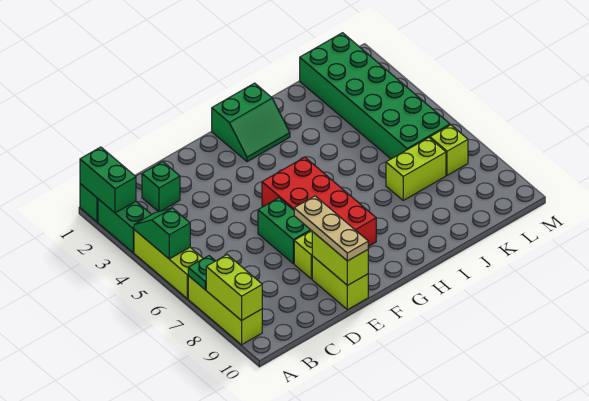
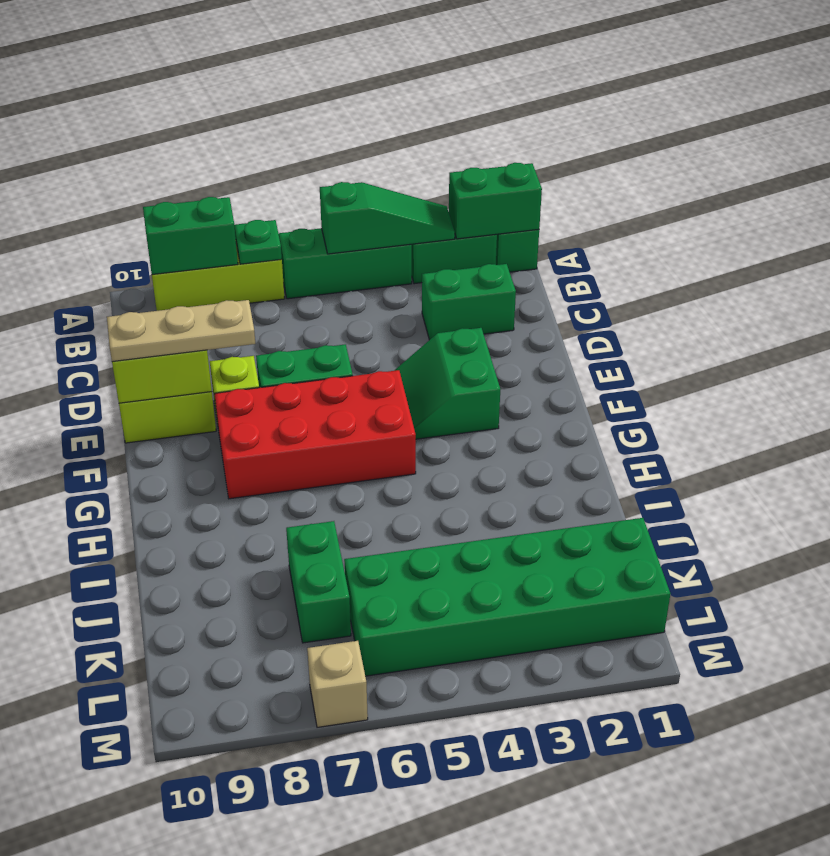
lime brick A4:A6 level 1 -> green brick A4:A6 level 1
green slope A4:A5 level 2 top 5 -> green slope A3:A5 level 2 top 5
lime brick A8:A9 level 2 -> green brick A8:A9 level 2
green brick C2 level 1 -> green brick C2:C3 level 1
green slope G1:H2 level 1 top 1 -> green slope E3:F4 level 1 top 3
lime brick J7:K7 level 1 -> green brick J7:K7 level 1
lime brick L7 level 1 -> none
none -> tan brick M7 level 1

